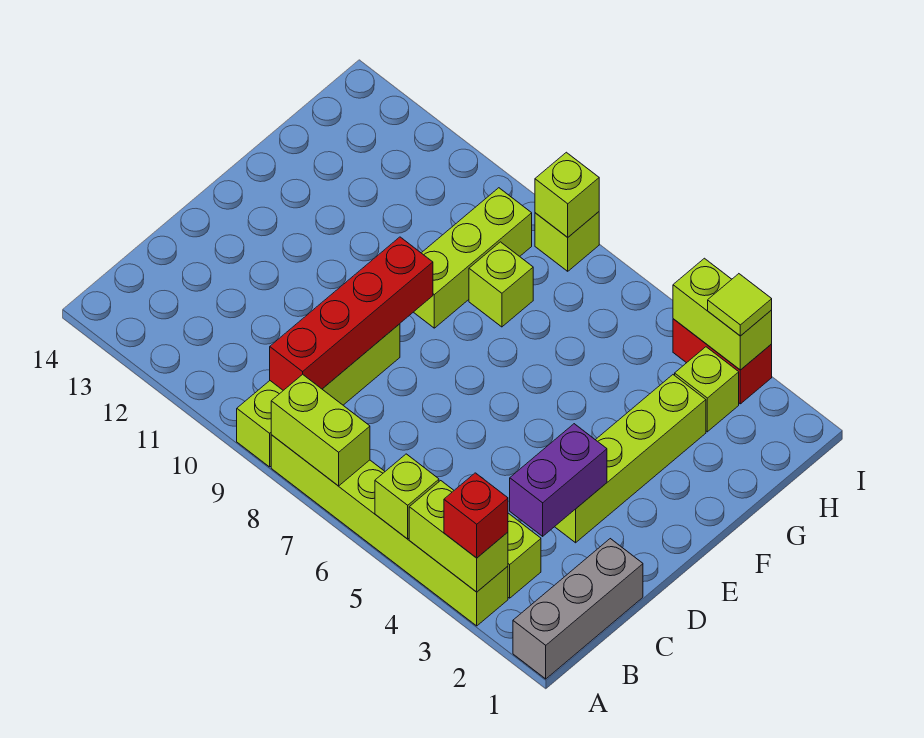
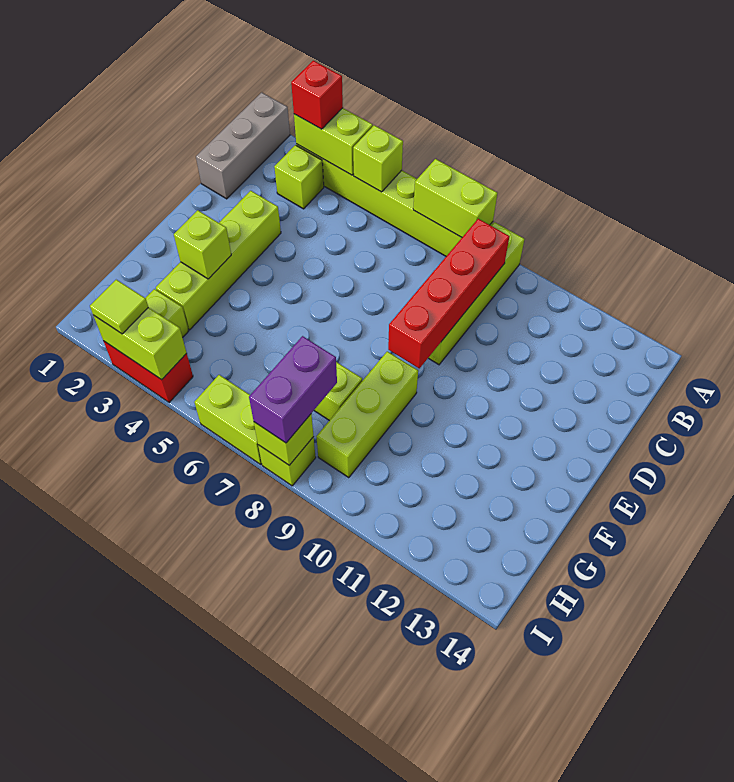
purple brick C3:D3 level 2 -> purple brick H8:I8 level 3
none -> lime brick F3 level 2
none -> lime brick I6:I7 level 1

